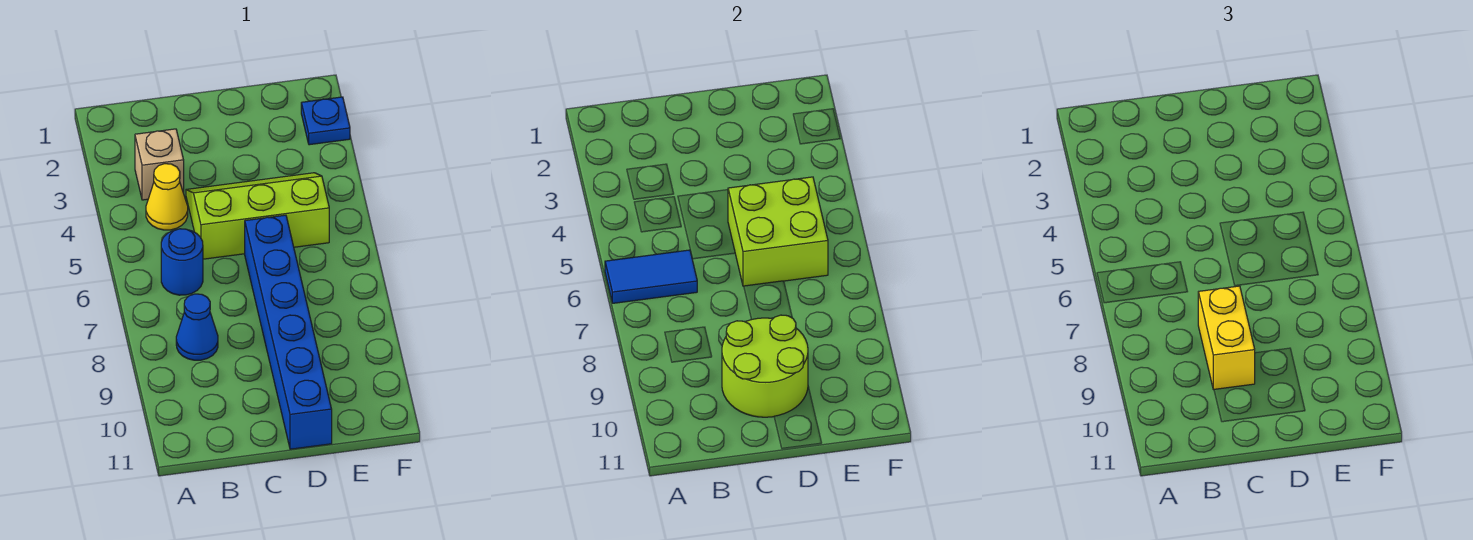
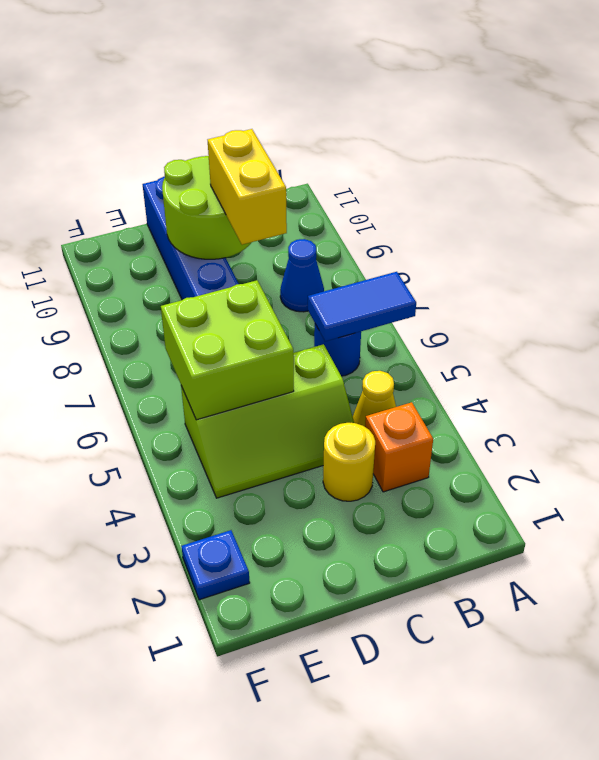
tan brick B3 level 1 -> orange brick B3 level 1
none -> yellow round brick C3 level 1

